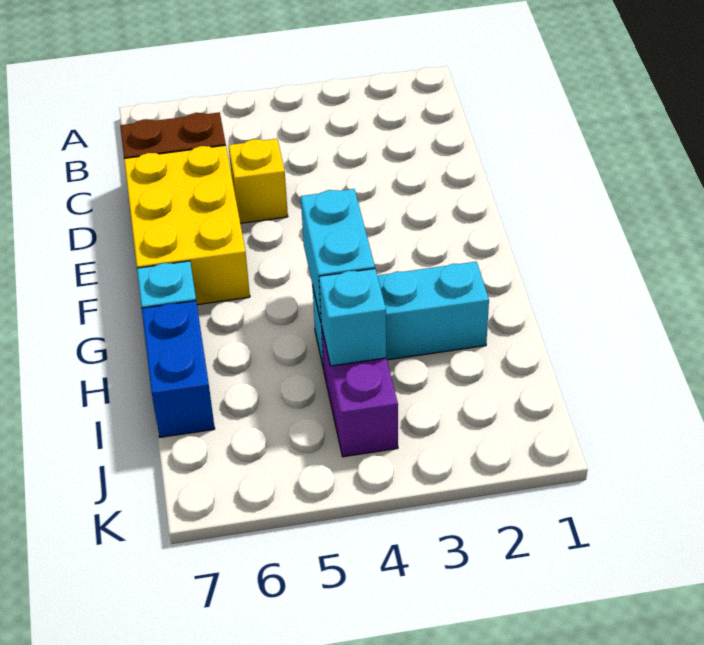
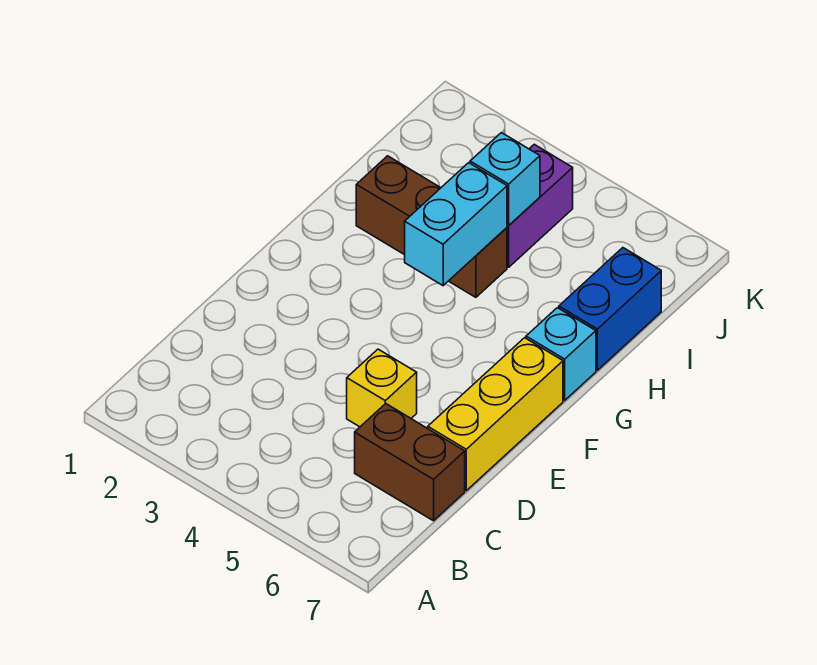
yellow brick D6:F7 level 1 -> yellow brick D7:F7 level 1
cyan brick H2:H4 level 1 -> brown brick H2:H4 level 1

